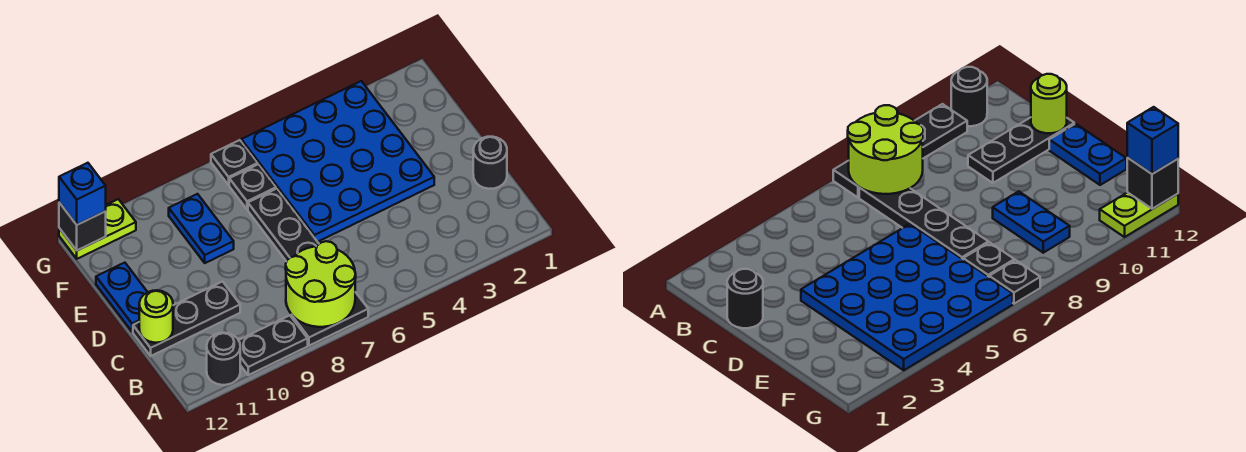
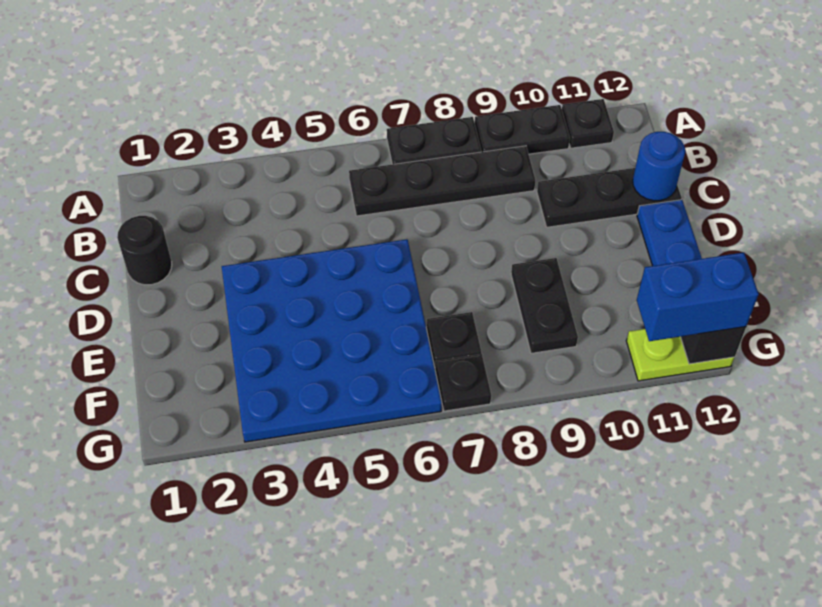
lime round brick A7:B8 level 2 -> none
black round brick A11 level 1 -> black plate A11 level 1
black plate B7:E7 level 1 -> black plate B6:B9 level 1
lime round brick C12 level 2 -> blue round brick C12 level 2
blue plate E9:F9 level 1 -> black plate E9:F9 level 1
blue brick G12 level 3 -> blue brick G11:G12 level 3

